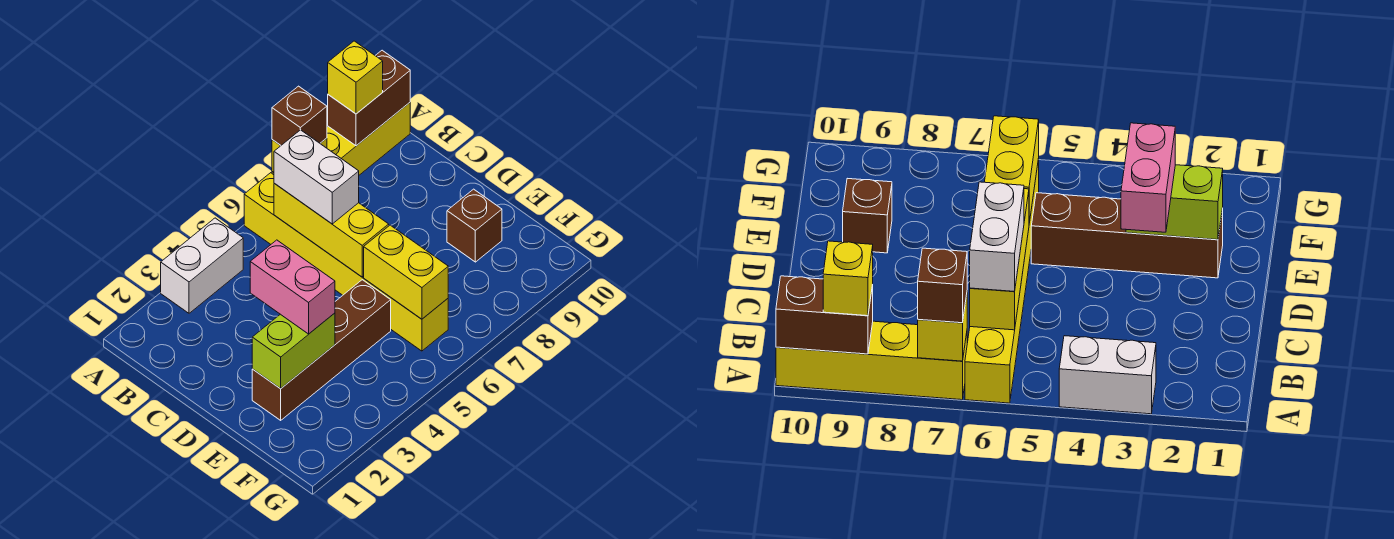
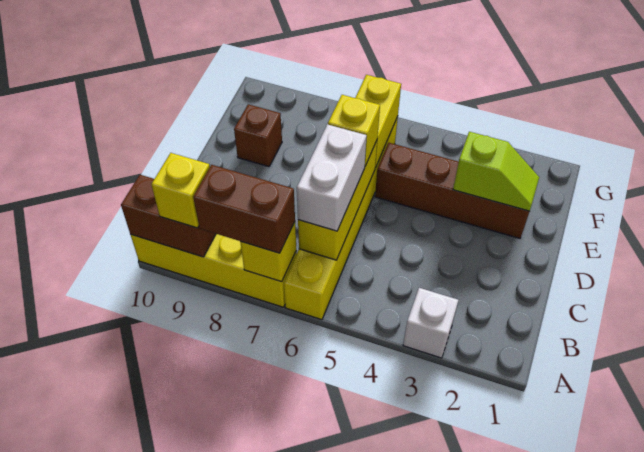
white brick A3:A4 level 1 -> white brick A3 level 1
brown brick A7 level 3 -> brown brick A7:A8 level 3
pink brick D3:E3 level 3 -> none
none -> yellow brick D6 level 3
lime brick E2:E3 level 2 -> lime slope E2:E3 level 2 top 3

